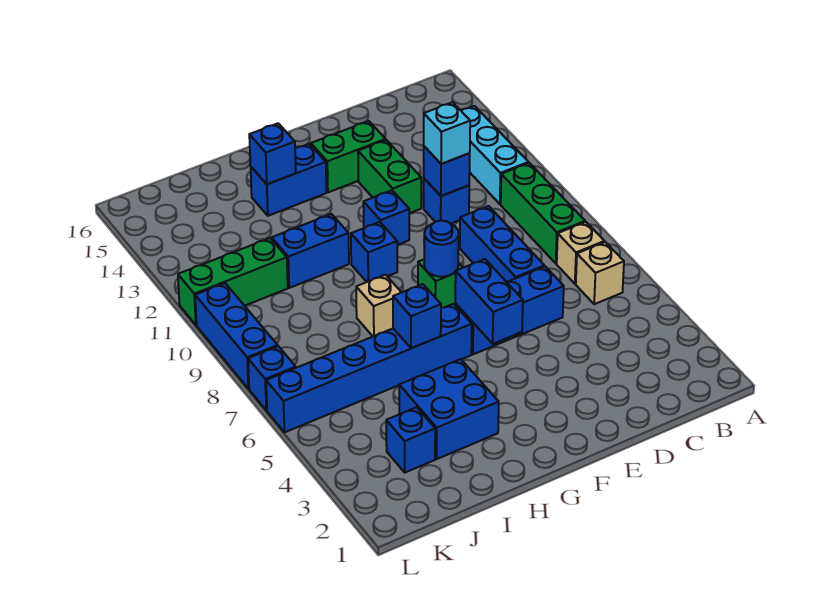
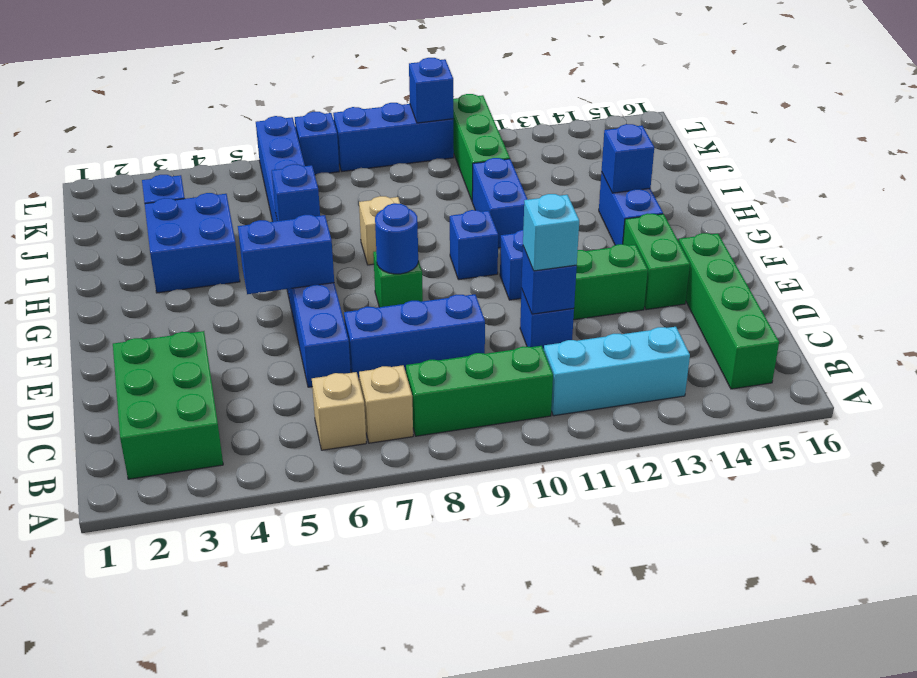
none -> green brick B2:D3 level 1
none -> green brick B15:E15 level 1
none -> blue brick L10 level 2

